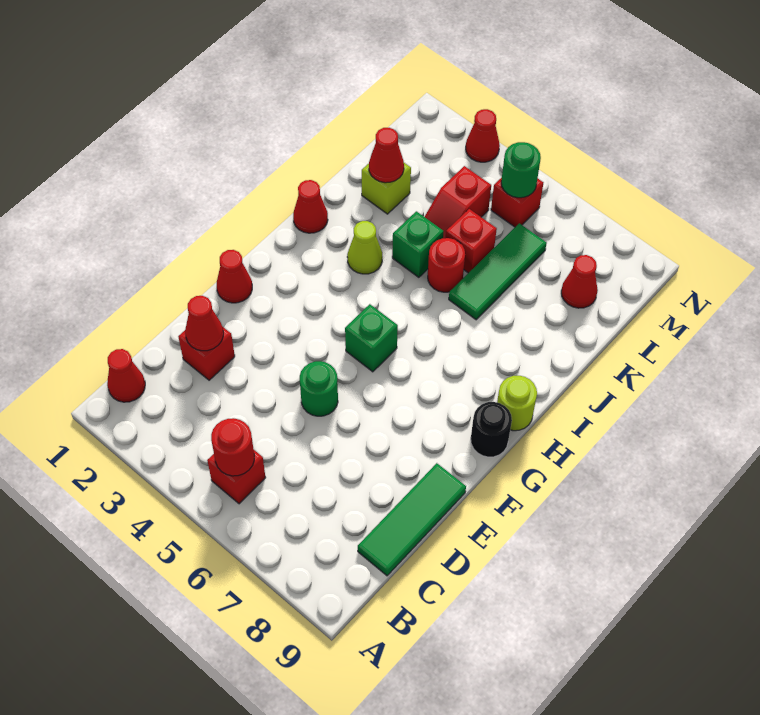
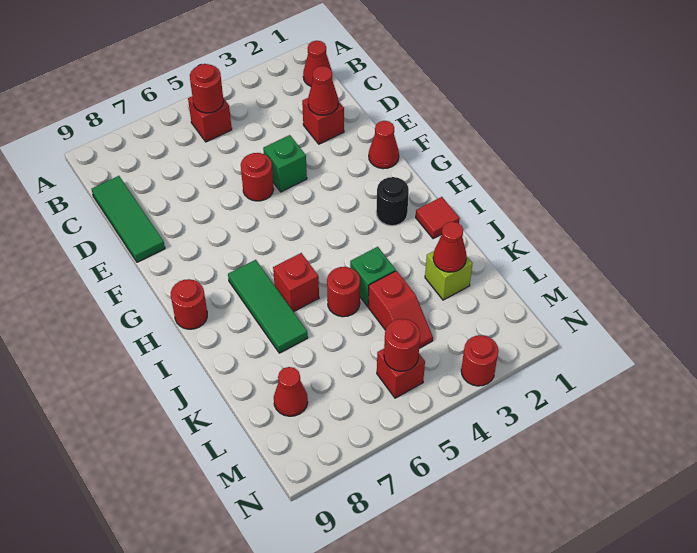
green round brick E5 level 1 -> red round brick E5 level 1
green brick G5 level 1 -> green brick E4 level 1
black round brick G9 level 1 -> black round brick H2 level 1
lime round brick H9 level 1 -> red round brick H9 level 1
red cone I1 level 1 -> red tile I1 level 1
lime cone I3 level 1 -> none
green tile J6:L6 level 1 -> green tile H7:J7 level 1
red slope K4:L4 level 1 top L -> red slope K4:L4 level 1 top K
red brick K5 level 1 -> red brick I6 level 1
green round brick M5 level 2 -> red round brick M5 level 2
red cone N3 level 1 -> red round brick N3 level 1

